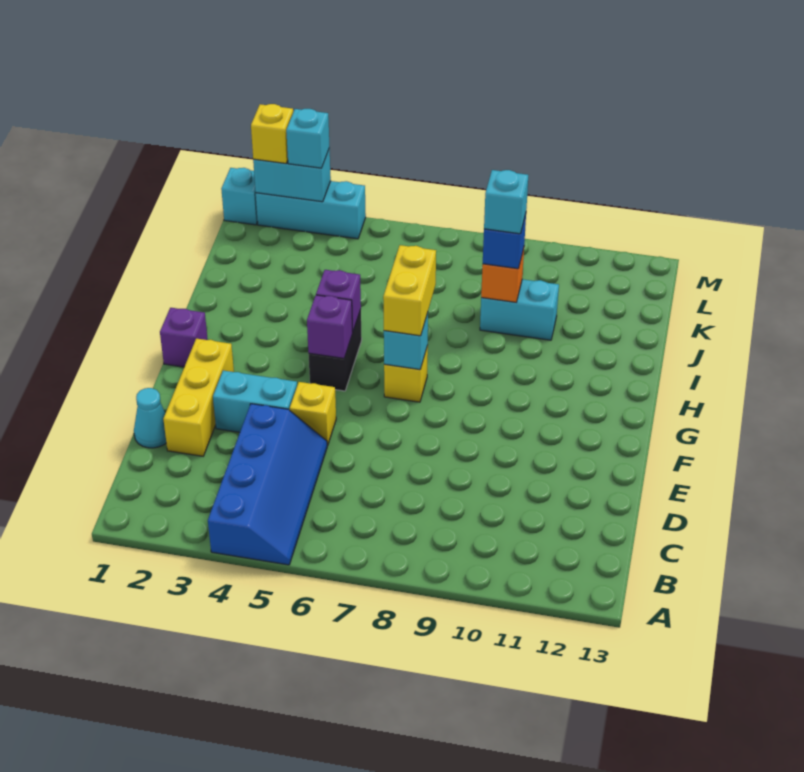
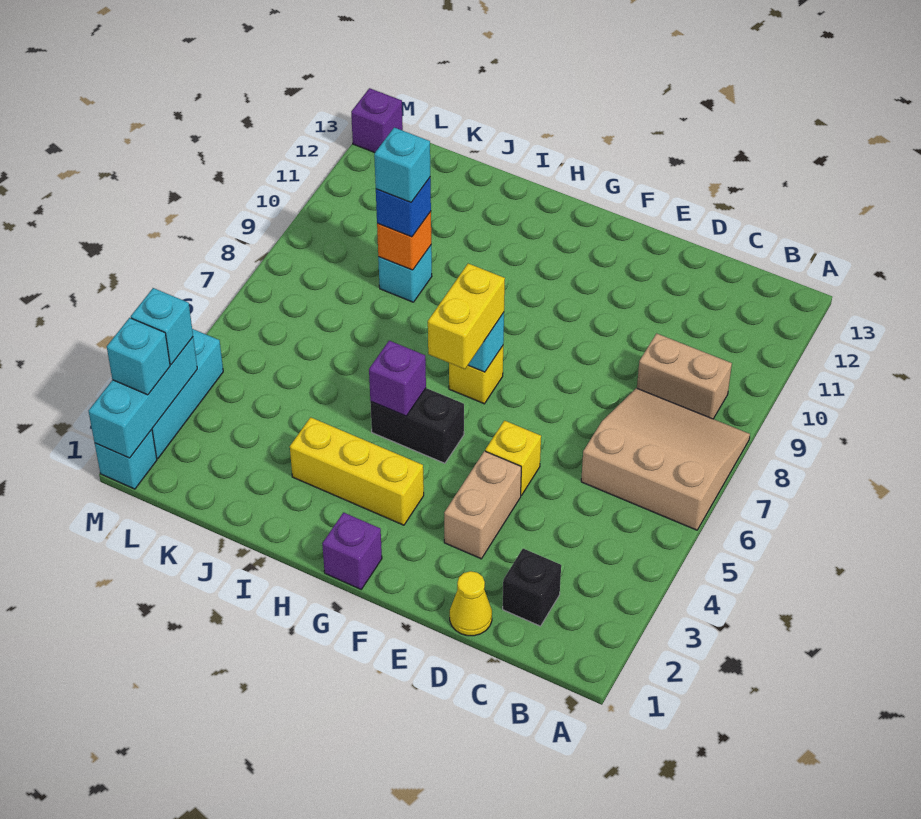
blue slope A4:D5 level 1 top 4 -> none
none -> tan slope A6:C8 level 1 top 6
none -> tan brick B9:C9 level 1
none -> black brick C2 level 1
cyan cone D1 level 1 -> yellow cone D1 level 1
yellow brick D2:F2 level 1 -> yellow brick G3:I3 level 1
cyan brick E3:E4 level 1 -> tan brick E3:E4 level 1
purple brick G5 level 2 -> purple brick M13 level 1
yellow brick G7:H7 level 3 -> yellow brick G6:G7 level 3
cyan brick J9:J10 level 1 -> cyan brick J9 level 1
cyan brick M2:M3 level 2 -> cyan brick M1:M3 level 2
yellow brick M2 level 3 -> cyan brick M2 level 3

